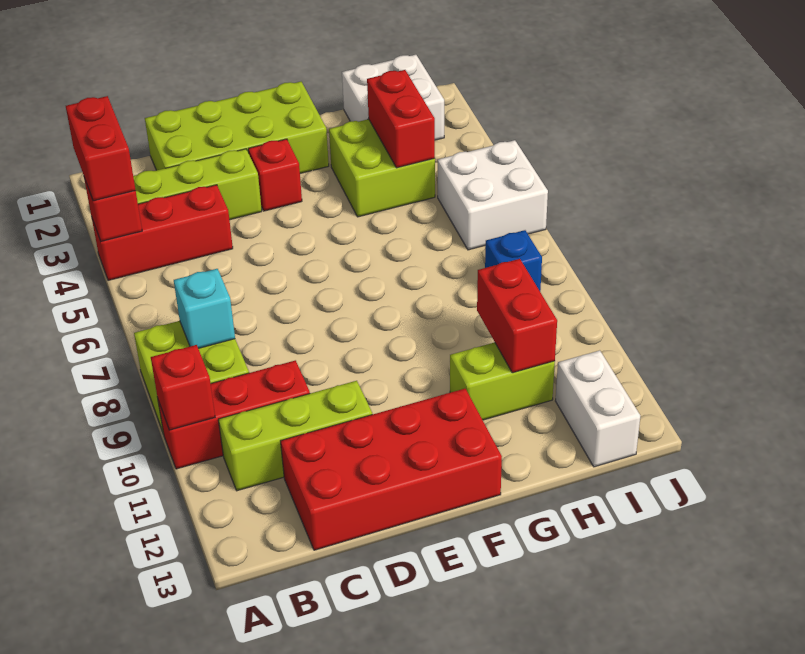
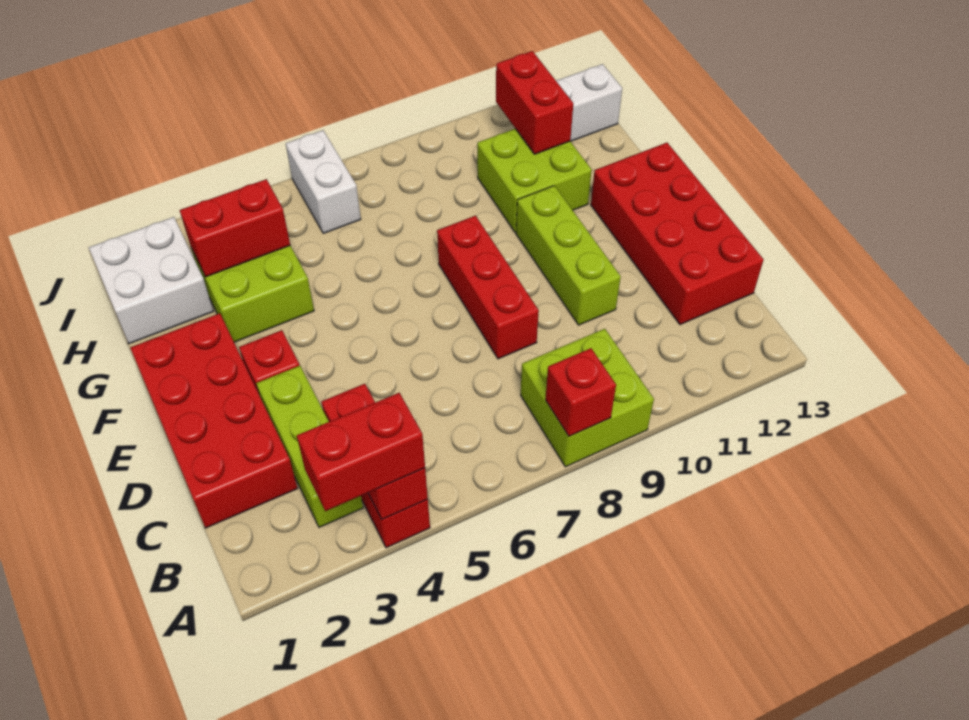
red brick A10:C10 level 1 -> red brick D8:F8 level 1
red brick A10 level 2 -> red brick A8 level 2
cyan brick B8 level 2 -> none
lime brick B11:D11 level 1 -> lime brick D10:F10 level 1
lime brick C1:F2 level 1 -> red brick C1:F2 level 1
lime brick G11:H11 level 1 -> lime brick G10:H11 level 1
red brick H10:H11 level 2 -> red brick H11:I11 level 2
white brick I5:J6 level 1 -> white brick I6:J6 level 1
blue brick I8 level 1 -> none

